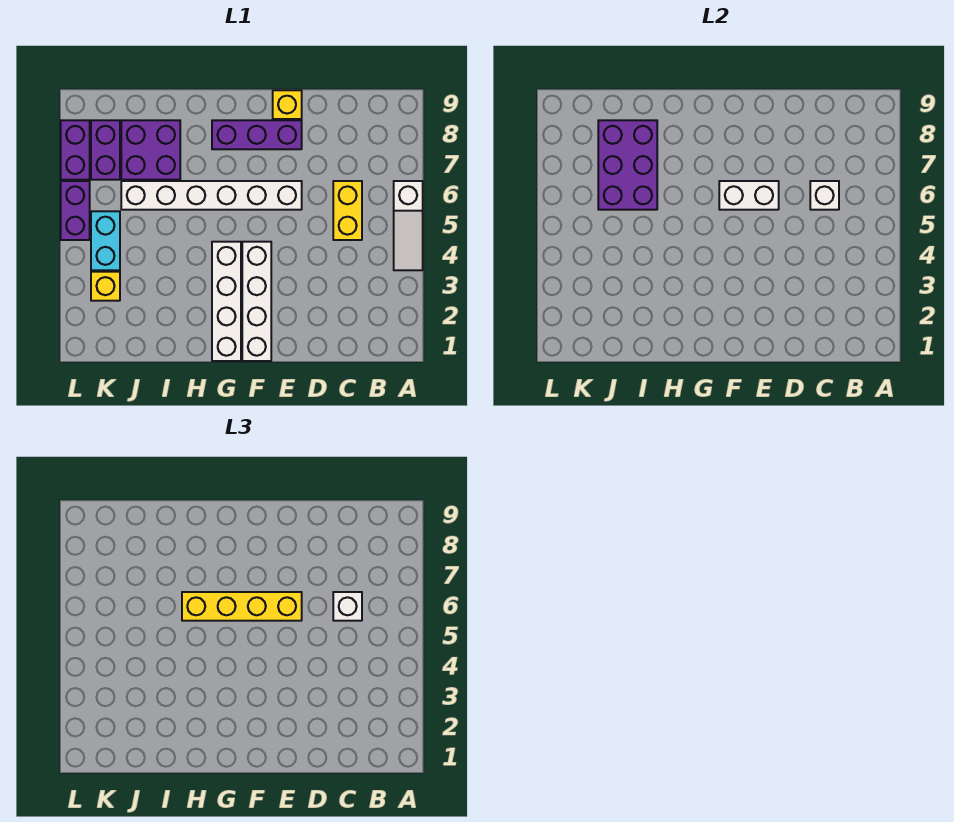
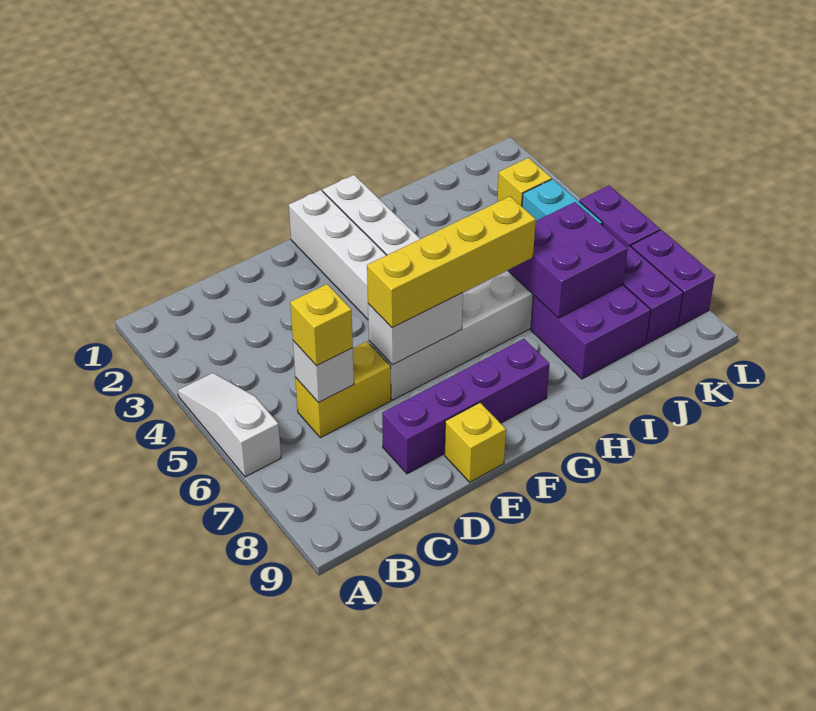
yellow brick C5:C6 level 1 -> yellow brick C6:D6 level 1
white brick C6 level 3 -> yellow brick C6 level 3
purple brick E8:G8 level 1 -> purple brick D8:G8 level 1
purple brick I6:J8 level 2 -> purple brick I6:J7 level 2

